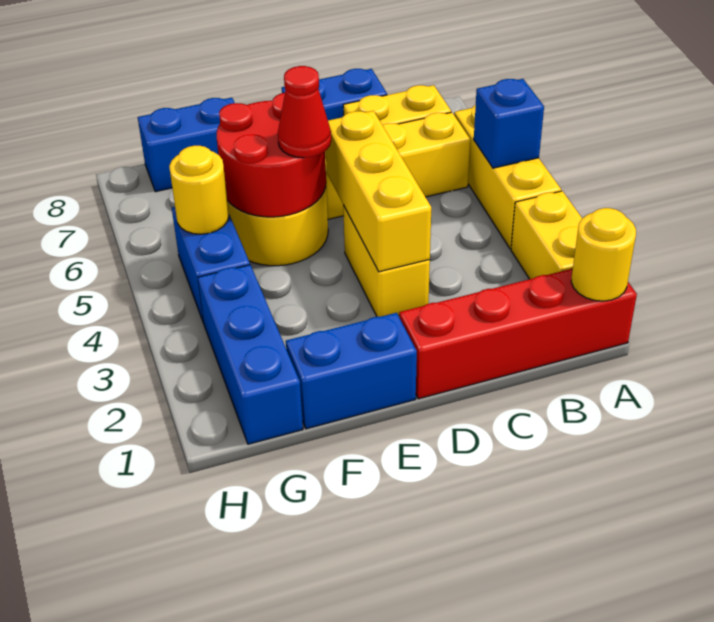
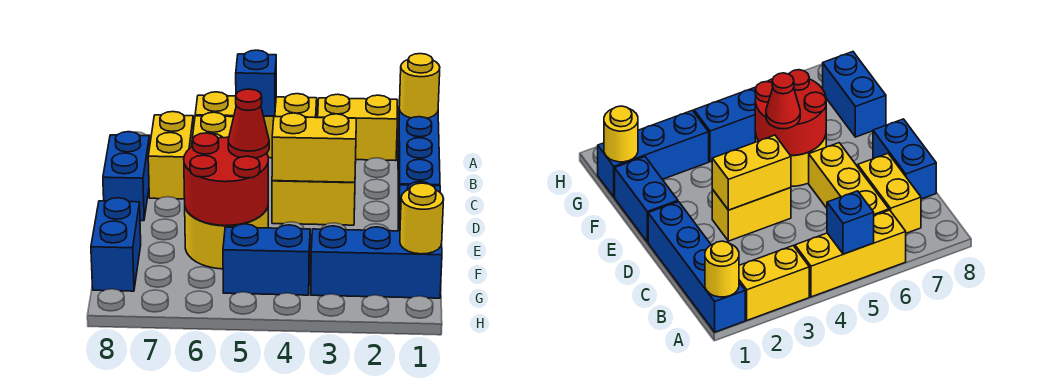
red brick A1:D1 level 1 -> blue brick A1:D1 level 1
yellow brick D3:D5 level 2 -> yellow brick D3:D4 level 2
yellow round brick G5 level 2 -> yellow round brick G1 level 2

